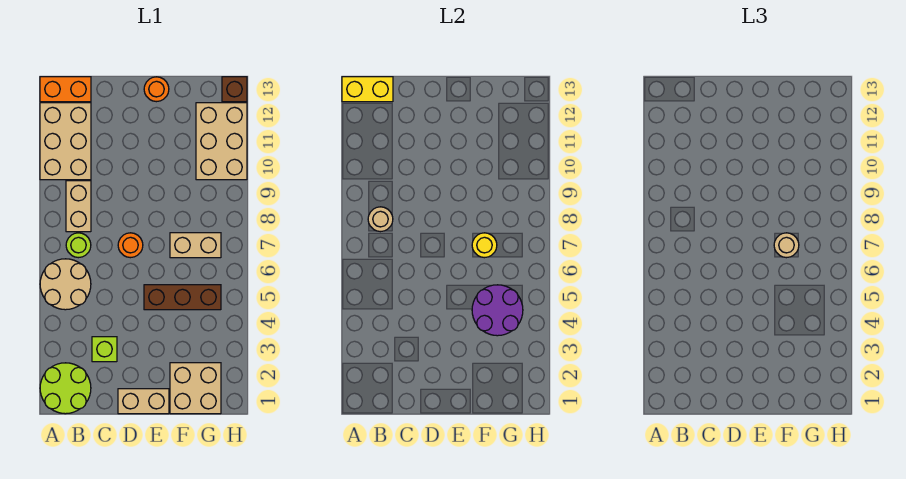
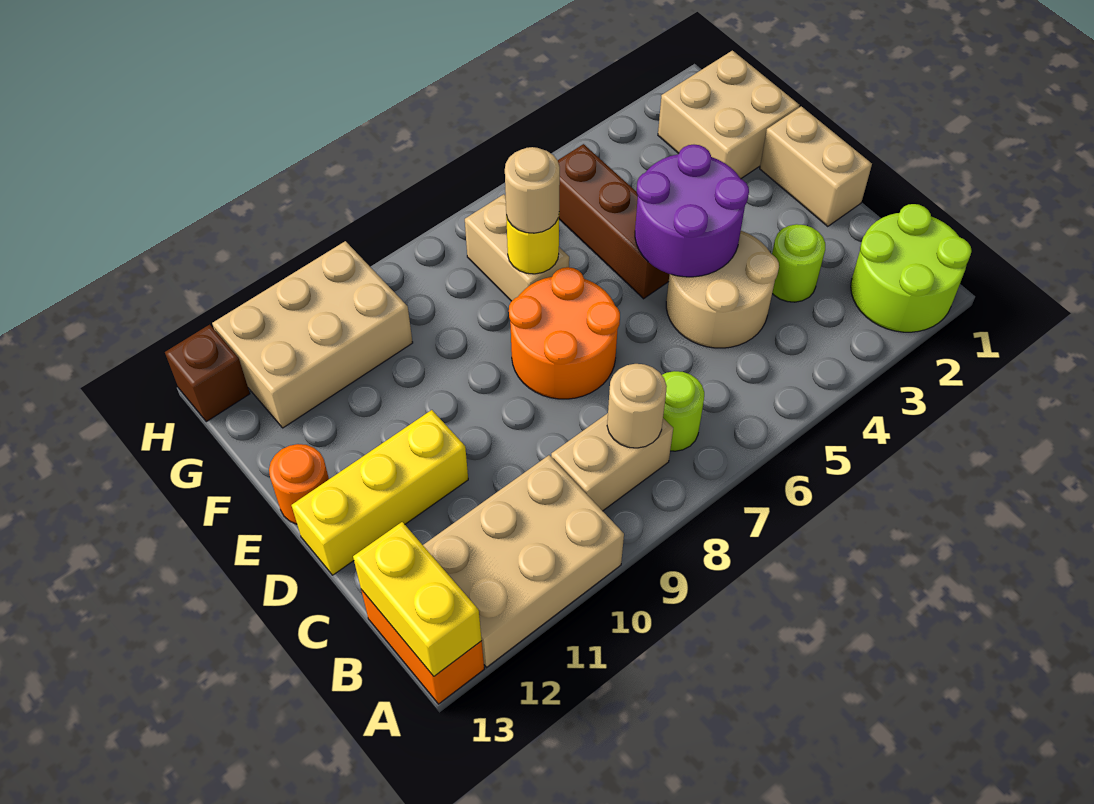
tan round brick A5:B6 level 1 -> tan round brick C4:D5 level 1
lime brick C3 level 1 -> lime round brick C3 level 1
orange round brick D7 level 1 -> orange round brick D7:E8 level 1
none -> yellow brick D11:D13 level 1
purple round brick F4:G5 level 2 -> purple round brick D4:E5 level 2

